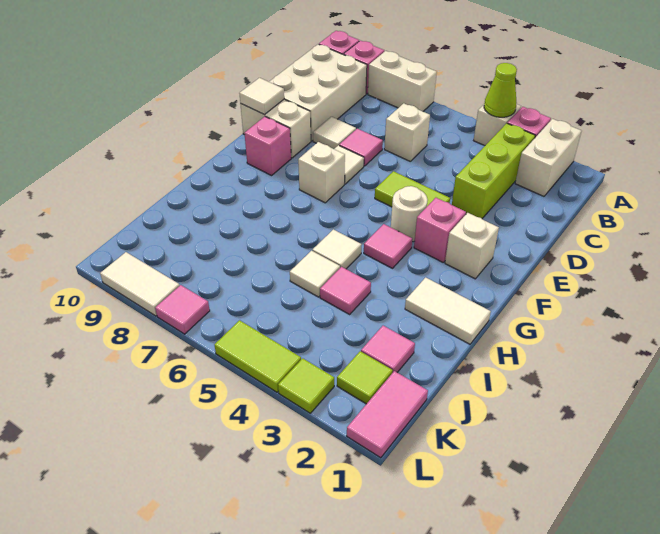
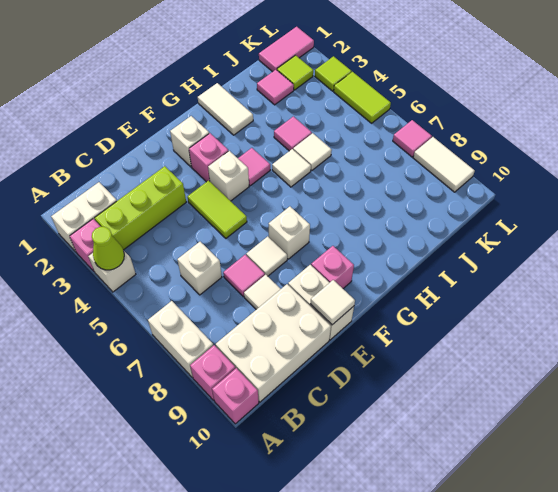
white round brick F4 level 1 -> white brick F4 level 1

